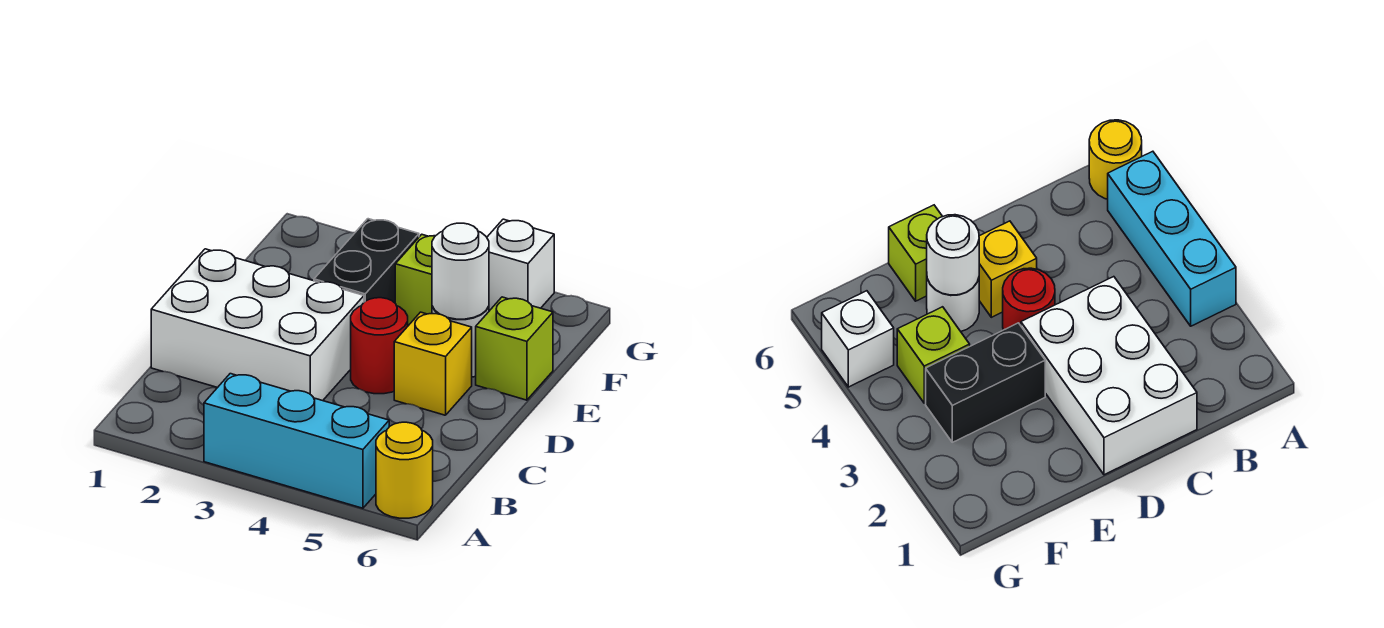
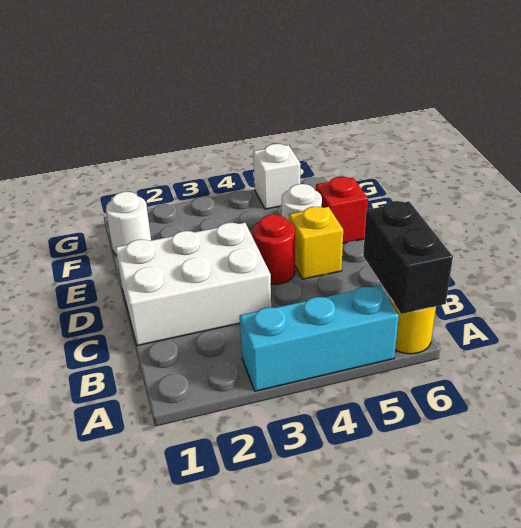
black brick E3:F3 level 1 -> black brick A6:B6 level 2
white round brick E5 level 2 -> white round brick F1 level 1
lime brick E6 level 1 -> red brick E6 level 1
lime brick F4 level 1 -> none

